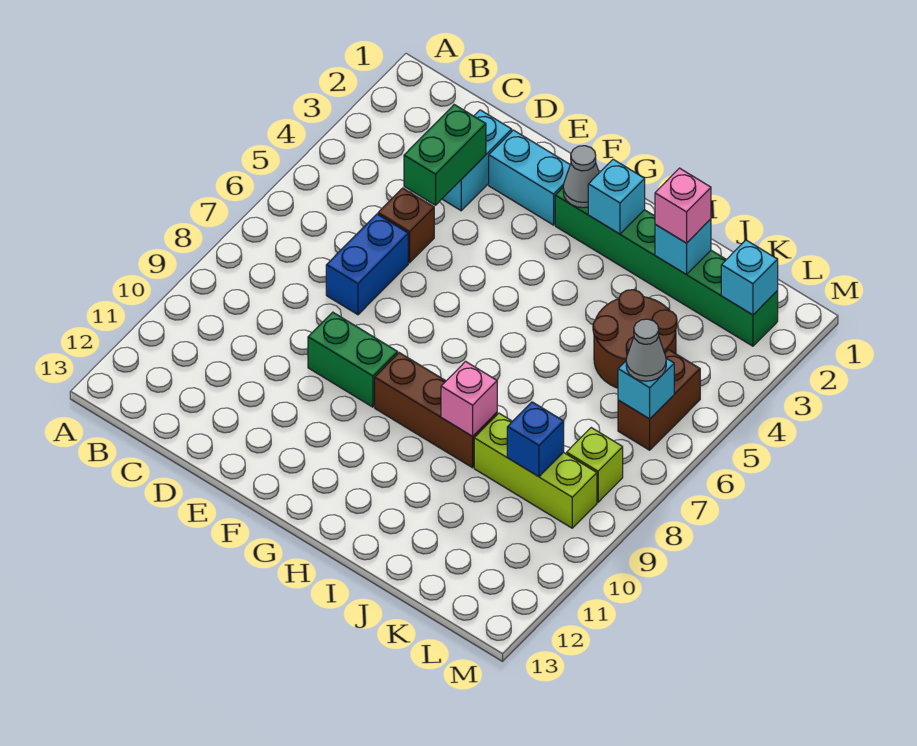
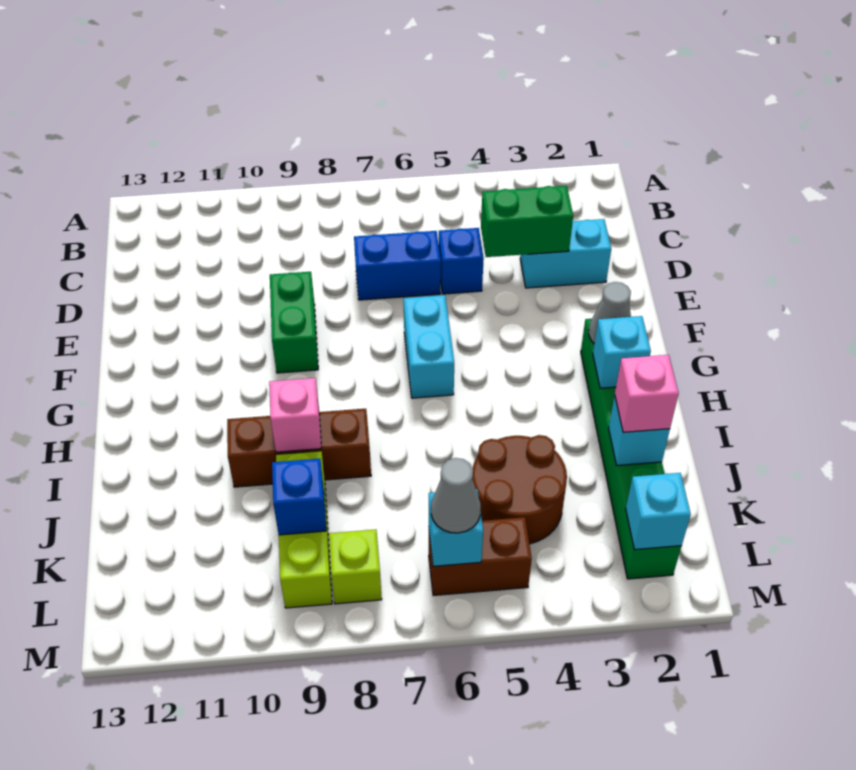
brown brick D5 level 1 -> blue brick D5 level 1
cyan brick E2:F2 level 1 -> cyan brick F6:G6 level 1
brown brick G9:I9 level 1 -> brown brick I8:I10 level 1

